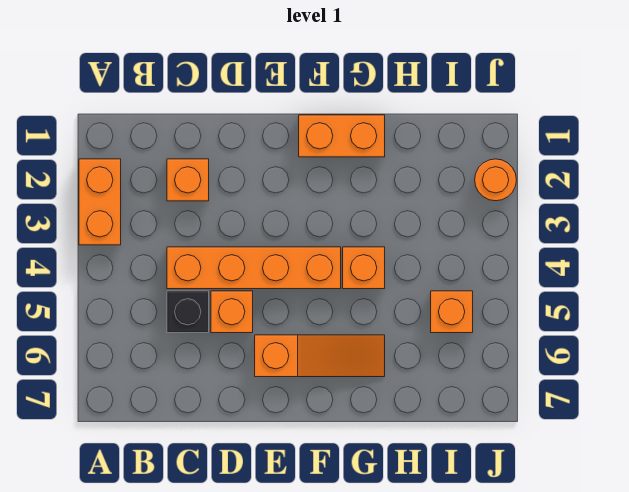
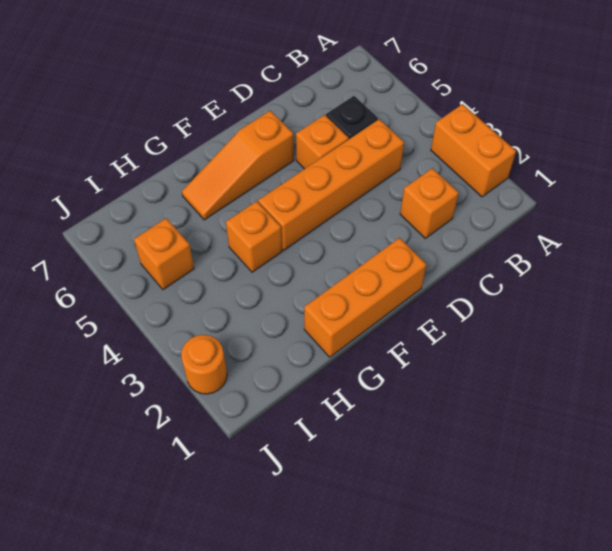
orange brick F1:G1 level 1 -> orange brick E1:G1 level 1

